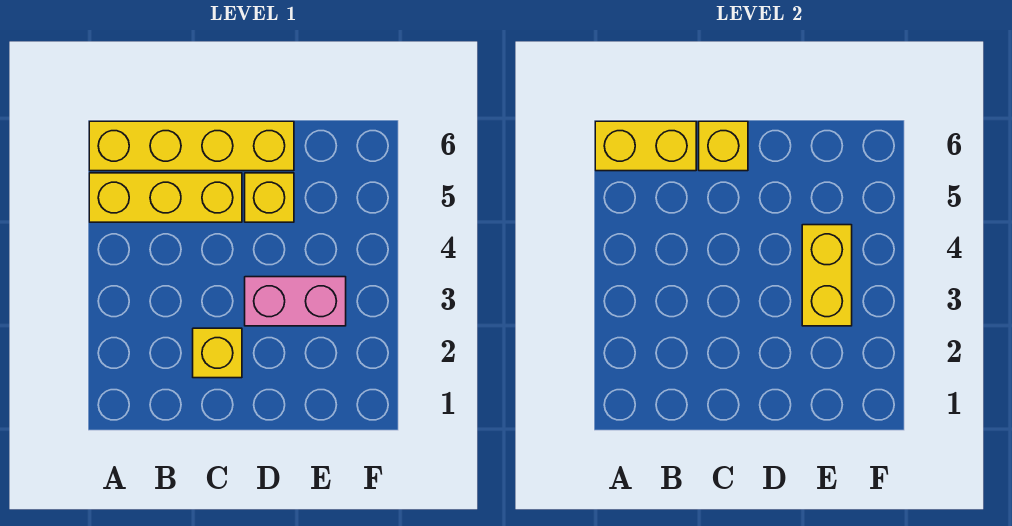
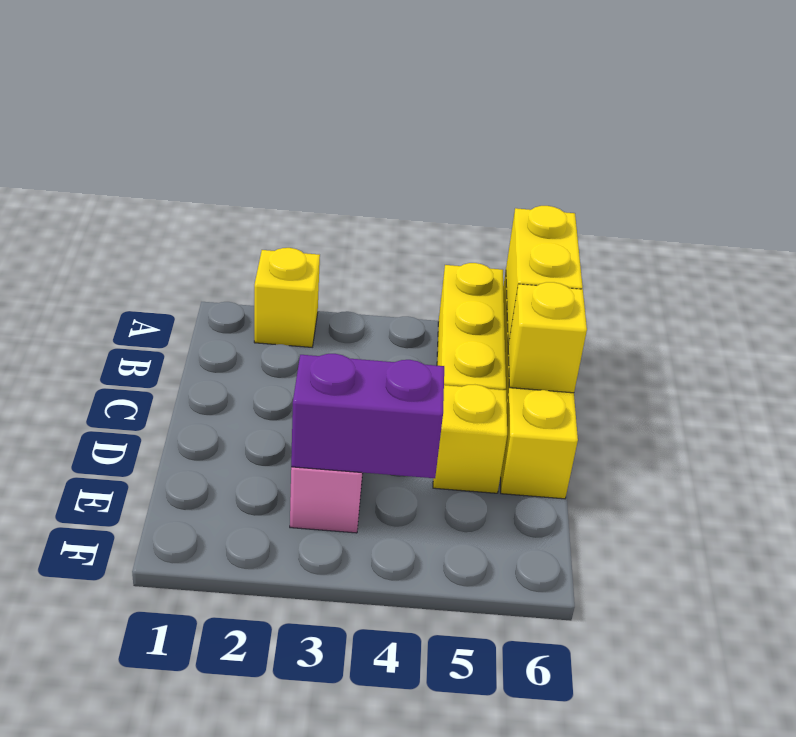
yellow brick C2 level 1 -> yellow brick A2 level 1
yellow brick E3:E4 level 2 -> purple brick E3:E4 level 2

